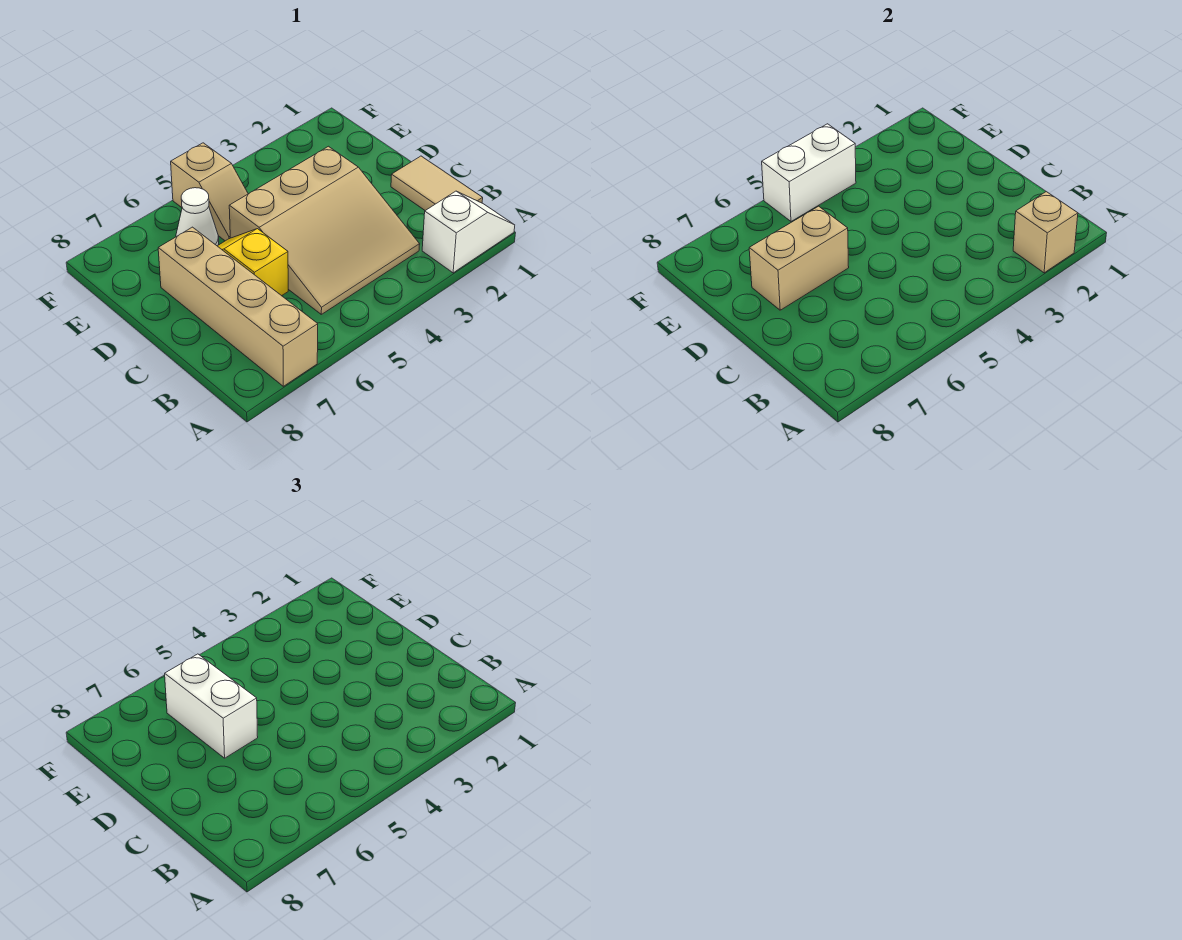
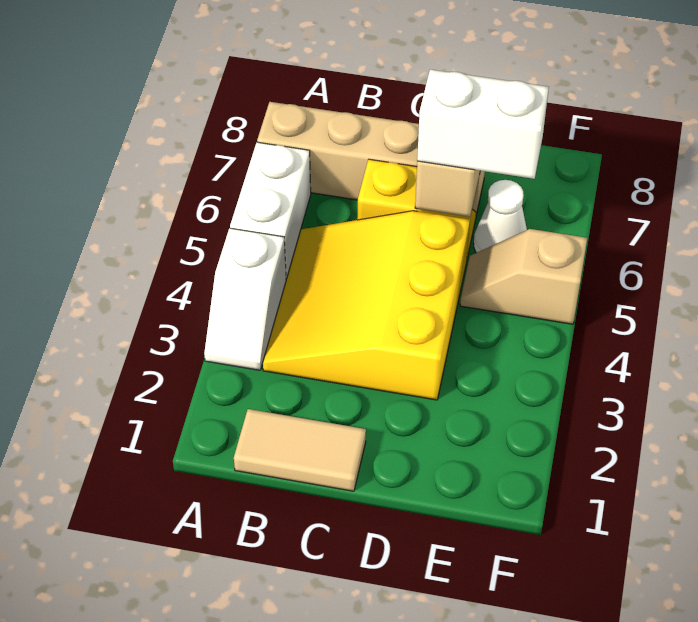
white slope A1:A2 level 1 top 2 -> white slope A3:A4 level 1 top 4
tan brick A2 level 2 -> none
tan slope B3:D5 level 1 top D -> yellow slope B3:D5 level 1 top D
white brick F4:F5 level 2 -> white brick A5:A6 level 1

